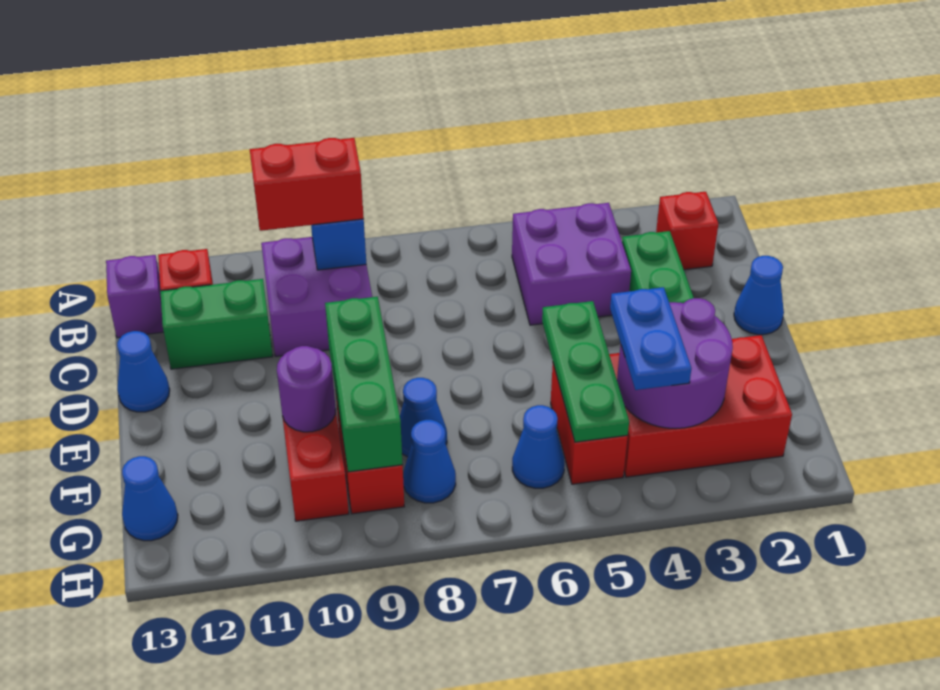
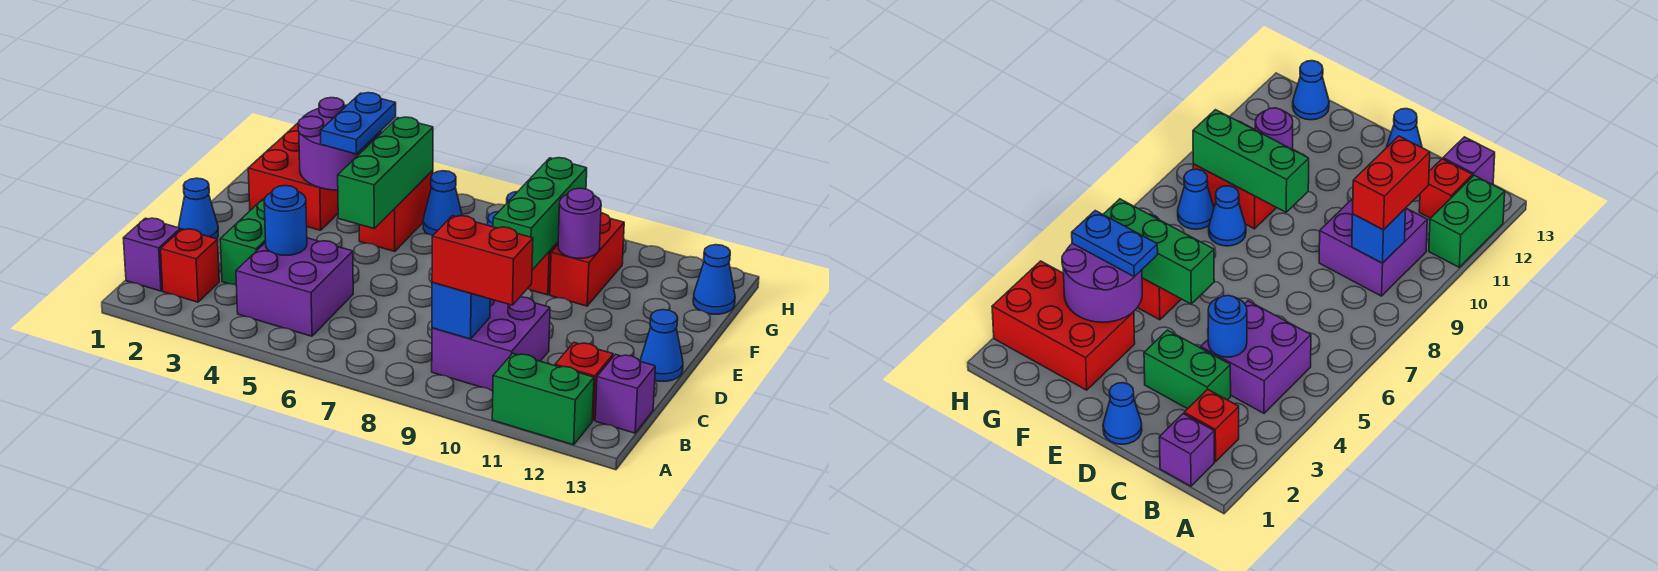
none -> purple brick B1 level 1
none -> blue round brick C4 level 2
green brick C11:C12 level 1 -> green brick A11:A12 level 1
green plate E5:G5 level 2 -> green brick E5:G5 level 2
red brick F2:G4 level 1 -> red brick F2:H3 level 1

